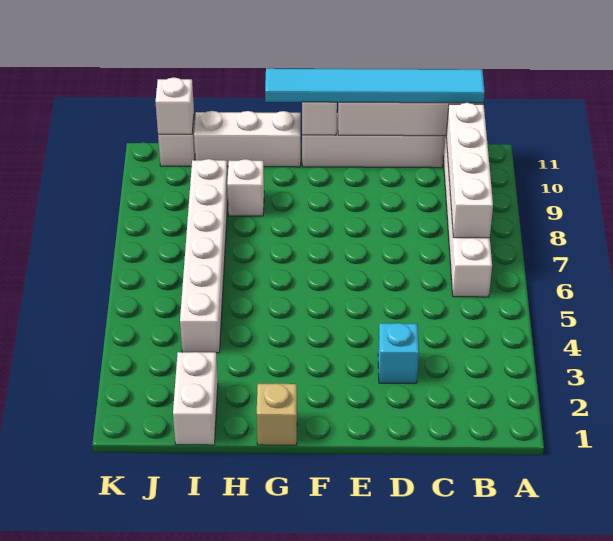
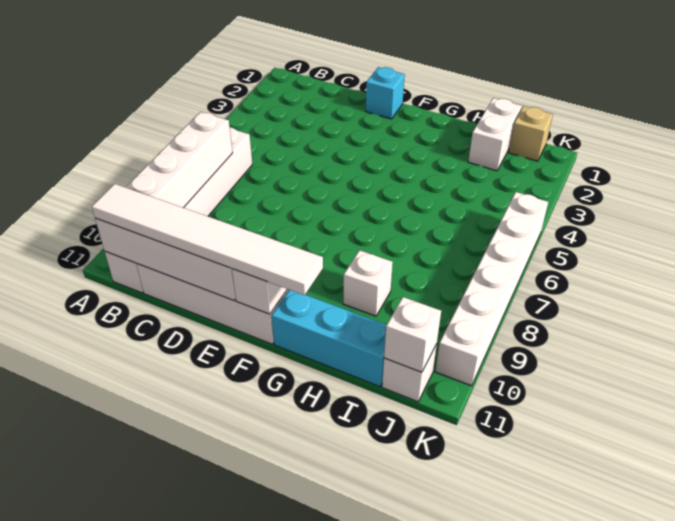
cyan tile B11:G11 level 3 -> white tile B11:G11 level 3
cyan brick D3 level 1 -> cyan brick E1 level 1
tan brick G1 level 1 -> tan brick J1 level 1
white brick G11:I11 level 1 -> cyan brick G11:I11 level 1
white brick I4:I9 level 1 -> white brick K5:K10 level 1

